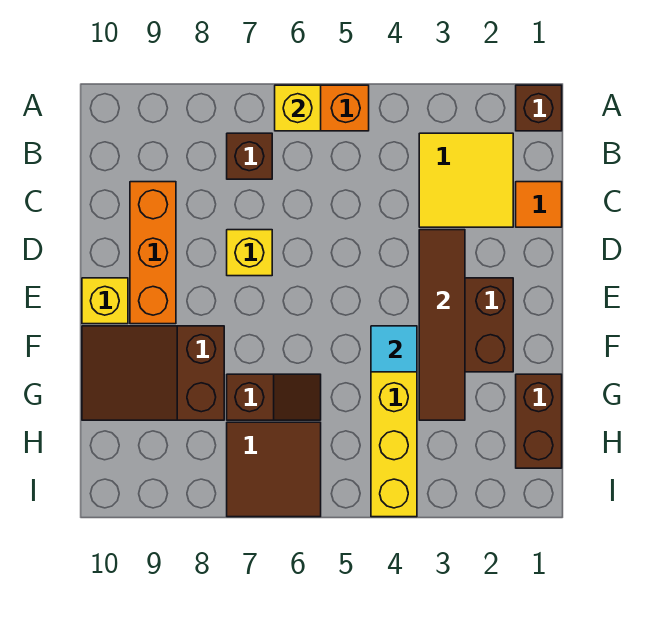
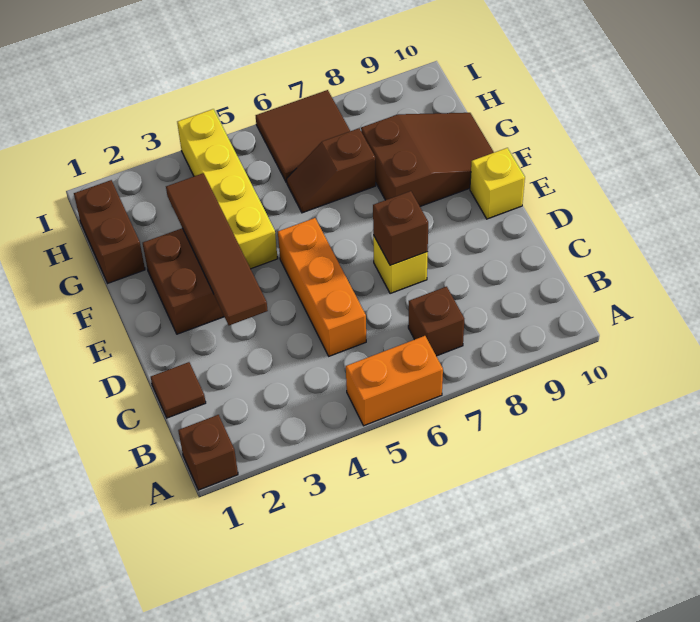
yellow brick A6 level 2 -> none
yellow tile B2:C3 level 1 -> none
orange tile C1 level 1 -> brown tile C1 level 1
orange brick C9:E9 level 1 -> orange brick C5:E5 level 1
none -> brown brick D7 level 2
cyan tile F4 level 2 -> none

